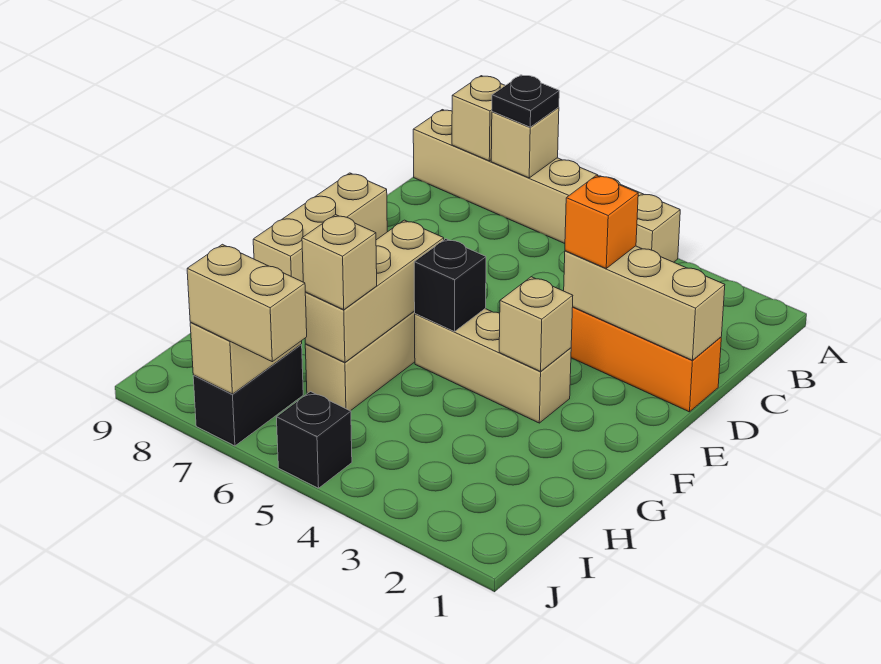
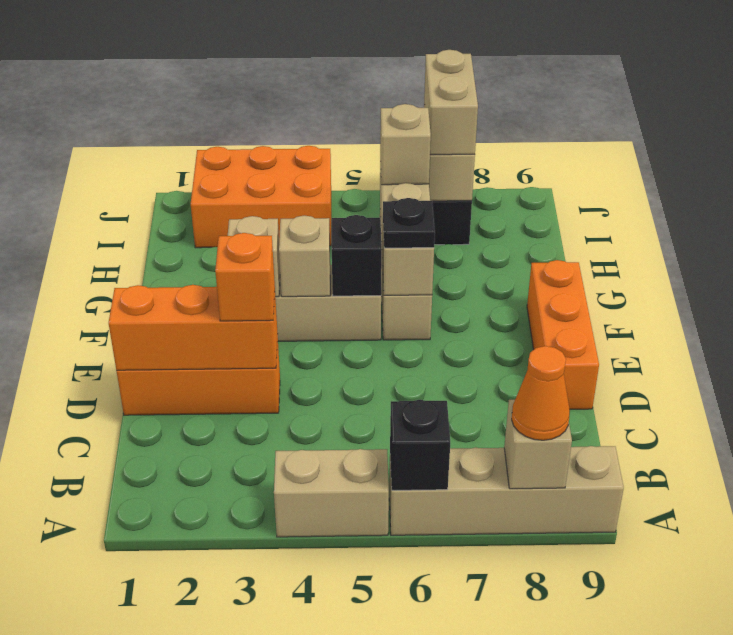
tan brick A7 level 2 -> tan brick F4 level 2
black plate A7 level 3 -> black plate F6 level 3
none -> orange cone A8 level 3
tan brick D1:D3 level 2 -> orange brick D1:D3 level 2
tan brick D9:F9 level 1 -> orange brick D9:F9 level 1
none -> orange brick I2:J4 level 1
black brick J5 level 1 -> black brick A6 level 2
tan brick J6:J7 level 3 -> tan brick I7:J7 level 3

